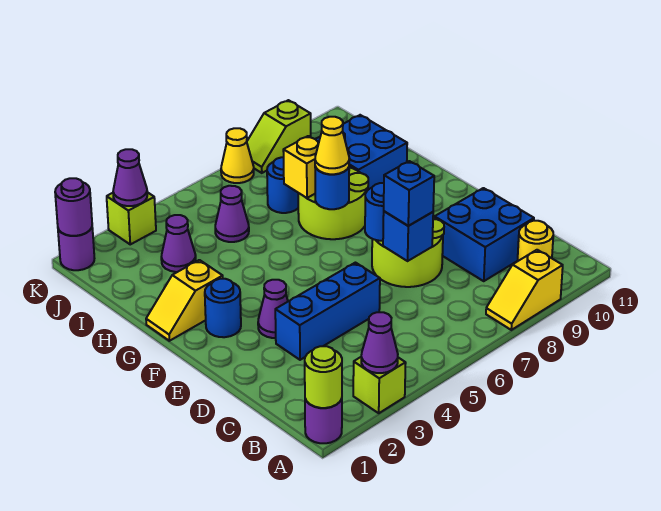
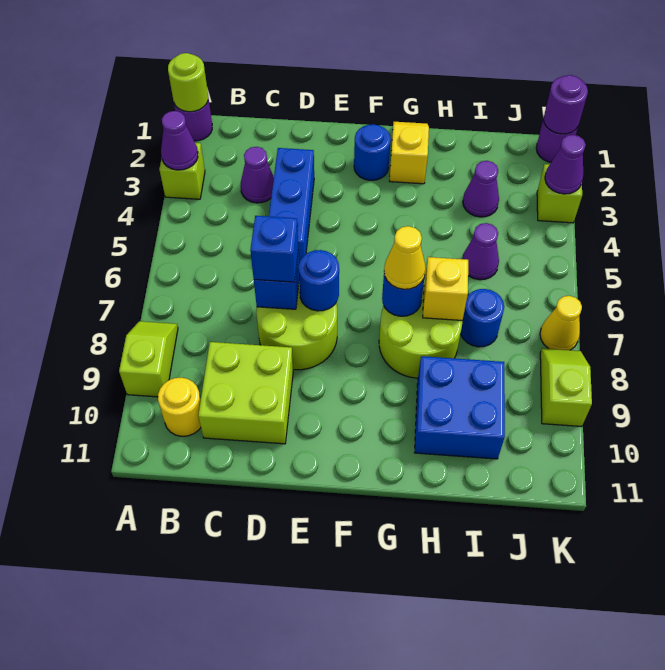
yellow slope A8:A9 level 1 top 9 -> lime slope A8:A9 level 1 top 9
blue brick C9:D10 level 1 -> lime brick C9:D10 level 1
purple cone E3 level 1 -> purple cone C3 level 1

